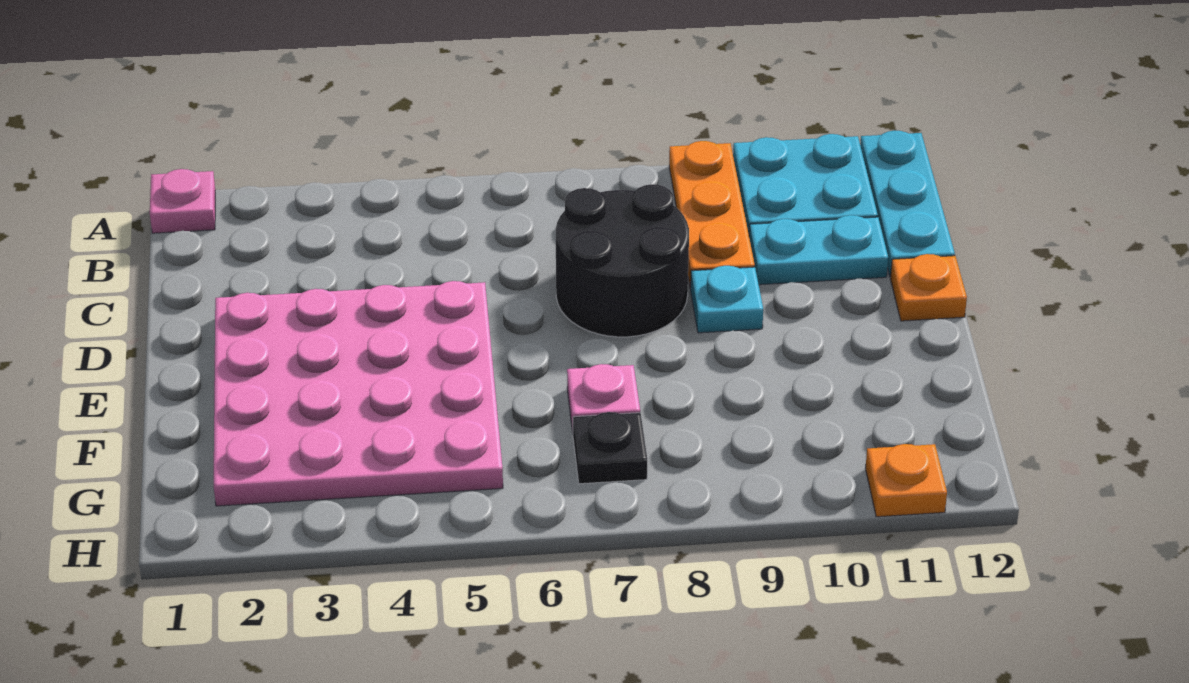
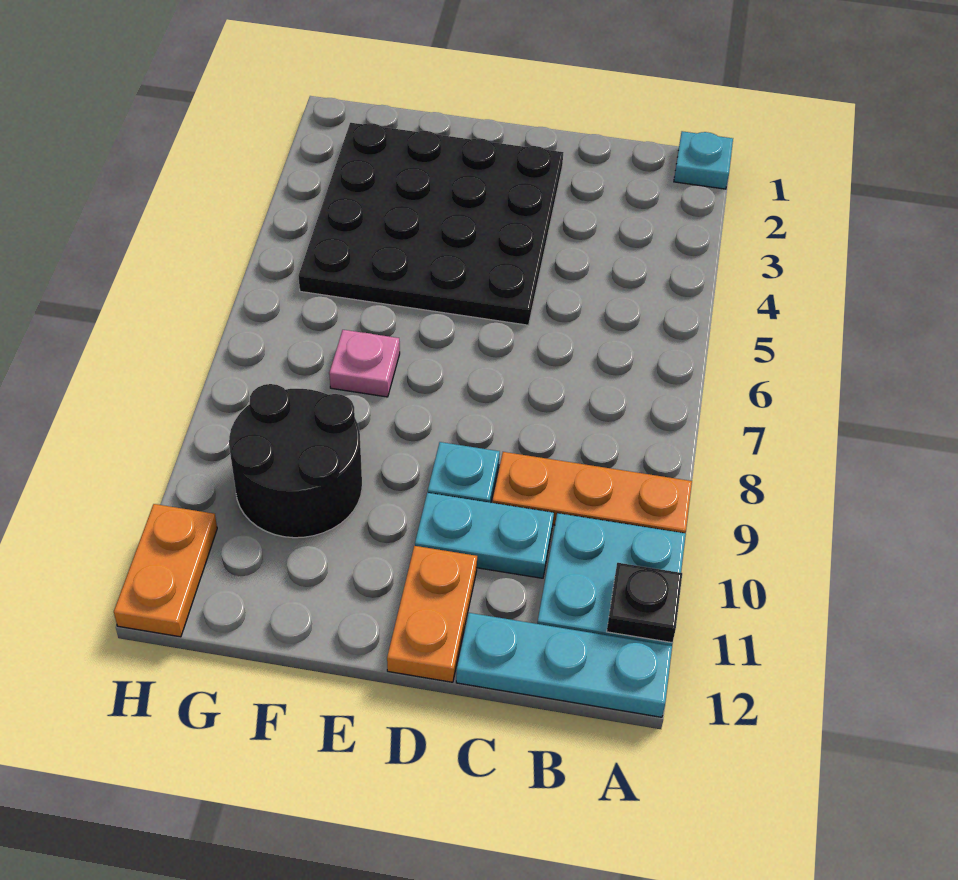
pink plate A1 level 1 -> cyan plate A1 level 1
black round brick C7:D8 level 1 -> black round brick F9:G10 level 1
cyan plate C10:C11 level 1 -> cyan plate C10:D10 level 1
pink plate D2:G5 level 1 -> black plate D2:G5 level 1
orange plate D12 level 1 -> orange plate D11:D12 level 1
black plate G7 level 1 -> black plate A11 level 2
orange plate H11 level 1 -> orange plate H11:H12 level 1

